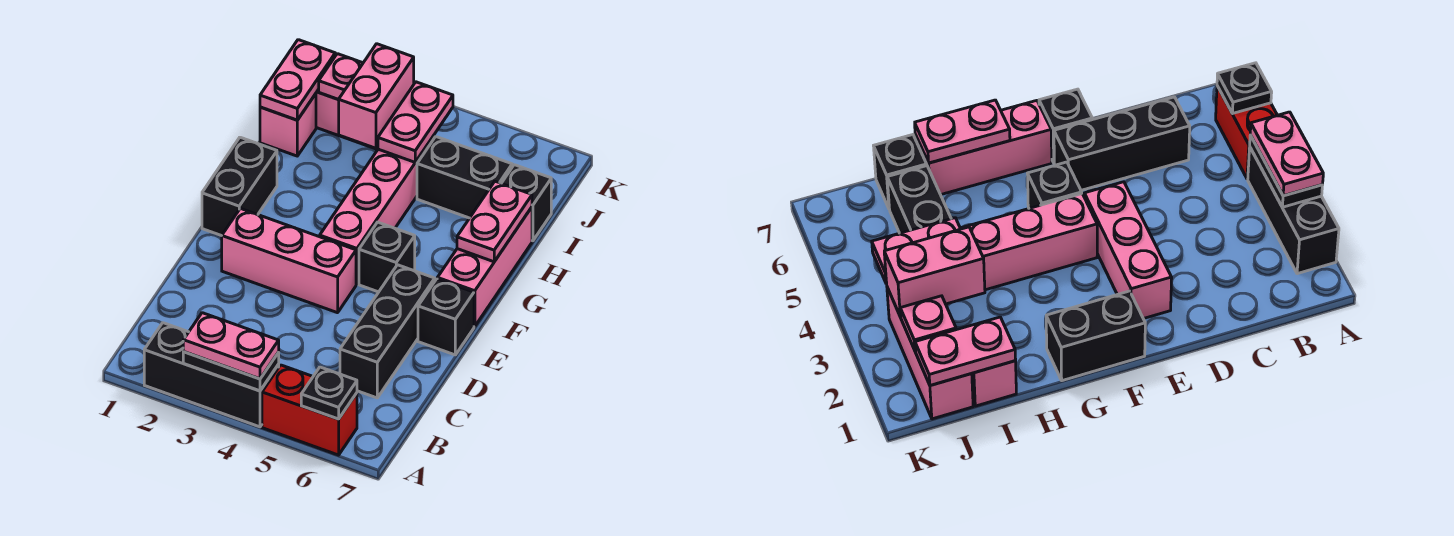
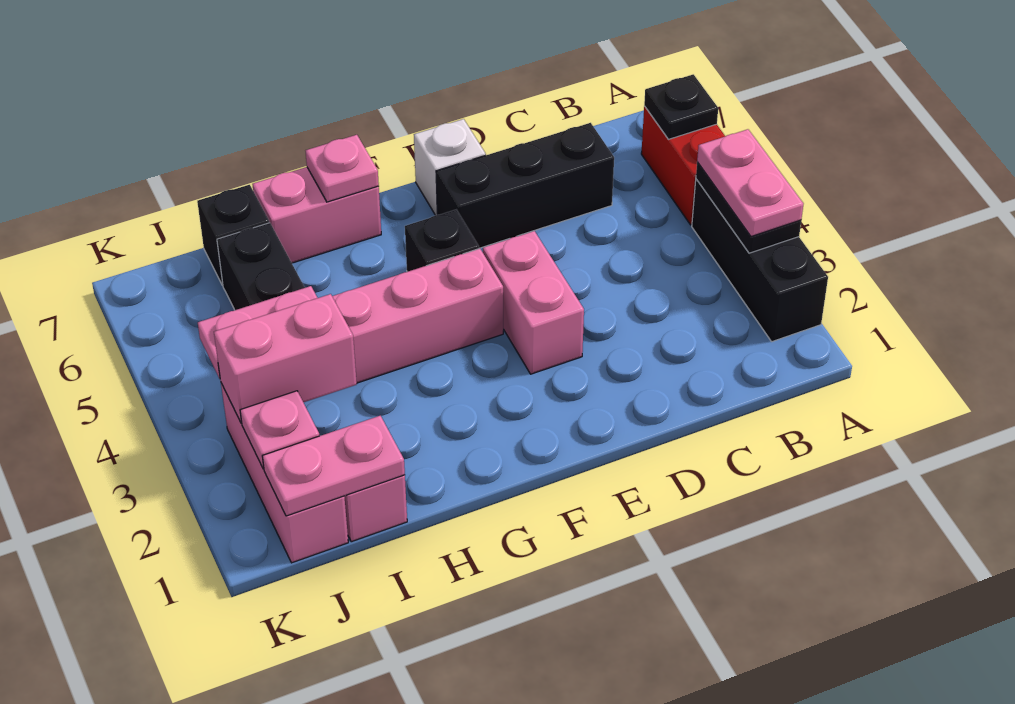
pink brick E2:E4 level 1 -> pink brick E3:E4 level 1
black brick E7 level 1 -> white brick E7 level 1
black brick F1:G1 level 1 -> none
pink brick F7:H7 level 1 -> pink brick G7:H7 level 1
pink plate G7:H7 level 2 -> pink plate G7 level 2

